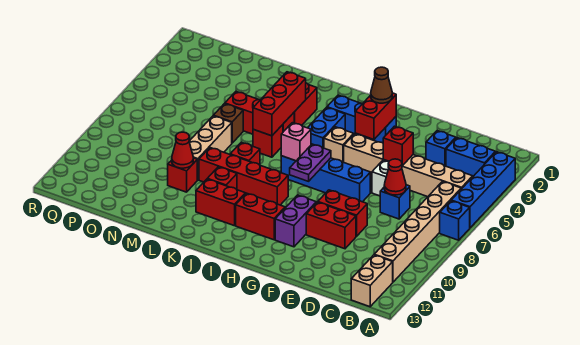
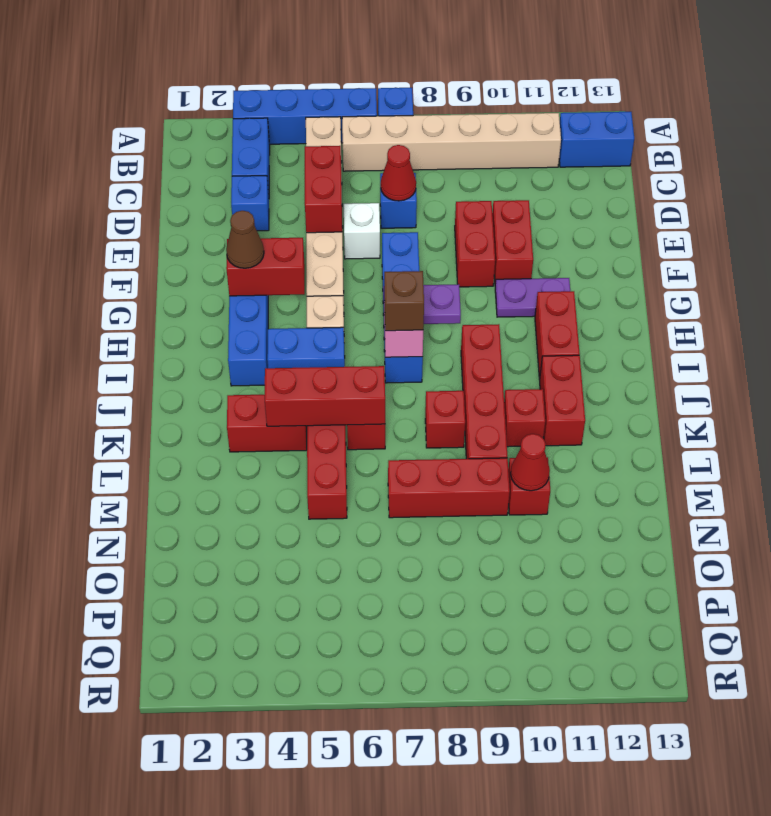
tan brick B12:B13 level 1 -> blue brick B12:B13 level 1
red brick E5 level 2 -> red brick D5:E5 level 2
purple brick G10:G11 level 1 -> purple plate G10:G11 level 1
brown brick M6 level 1 -> brown brick I7 level 3
tan brick M7:M9 level 1 -> red brick M7:M9 level 1

